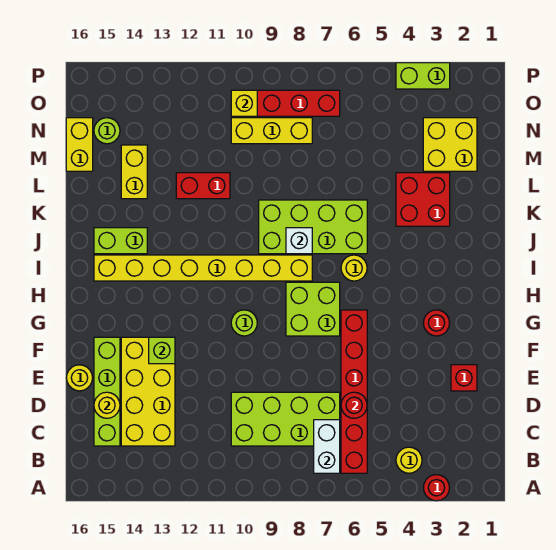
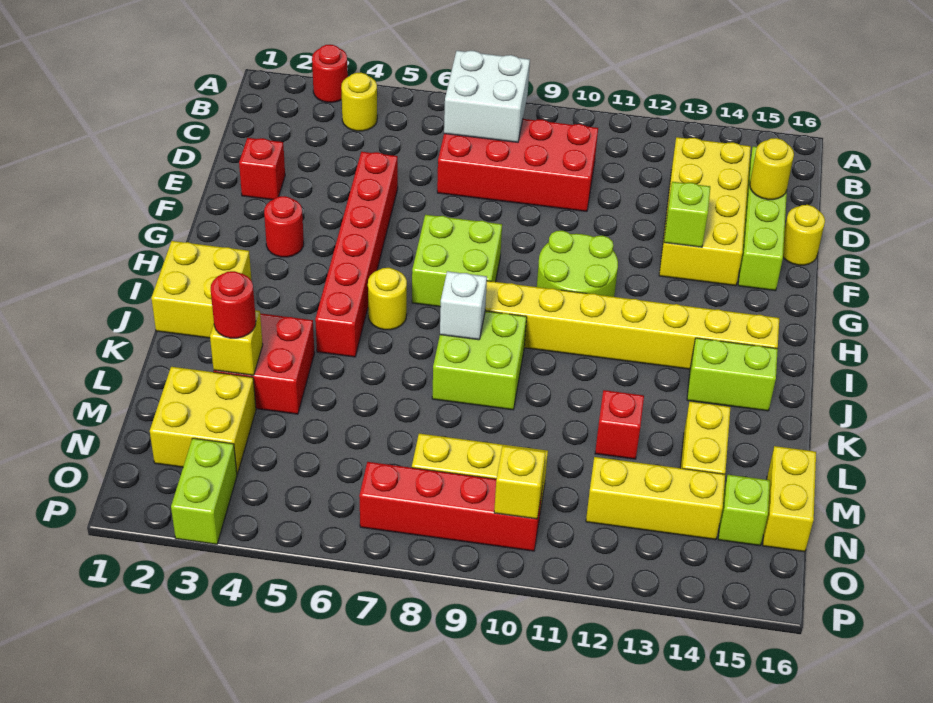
red brick B6:G6 level 1 -> red brick E5:J5 level 1
white brick B7:C7 level 2 -> white brick B7:C8 level 2
lime brick C7:D10 level 1 -> red brick C7:D10 level 1
red round brick D6 level 2 -> red round brick L3 level 3
lime round brick G10 level 1 -> lime round brick G10:H11 level 1
none -> yellow brick I1:J2 level 1
lime brick J6:K9 level 1 -> lime brick J8:K9 level 1
none -> yellow brick L3 level 2
red brick L11:L12 level 1 -> red brick L12 level 1
none -> yellow brick N12:N14 level 1
lime round brick N15 level 1 -> lime brick N15 level 1
lime brick P3:P4 level 1 -> lime brick O3:P3 level 1

